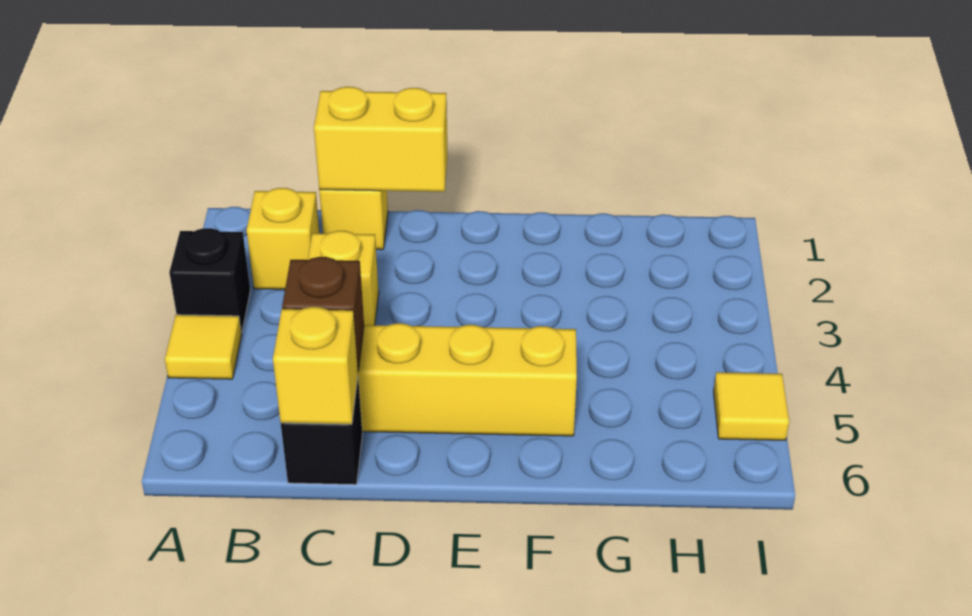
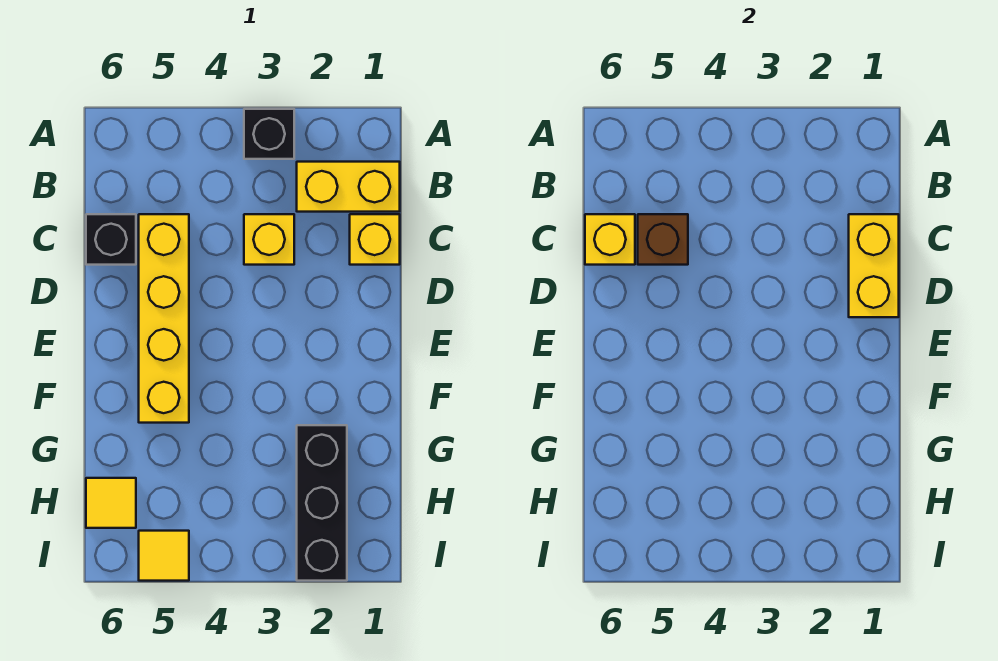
yellow tile A4 level 1 -> yellow tile H6 level 1
yellow brick B2 level 1 -> yellow brick B1:B2 level 1
none -> black brick G2:I2 level 1

